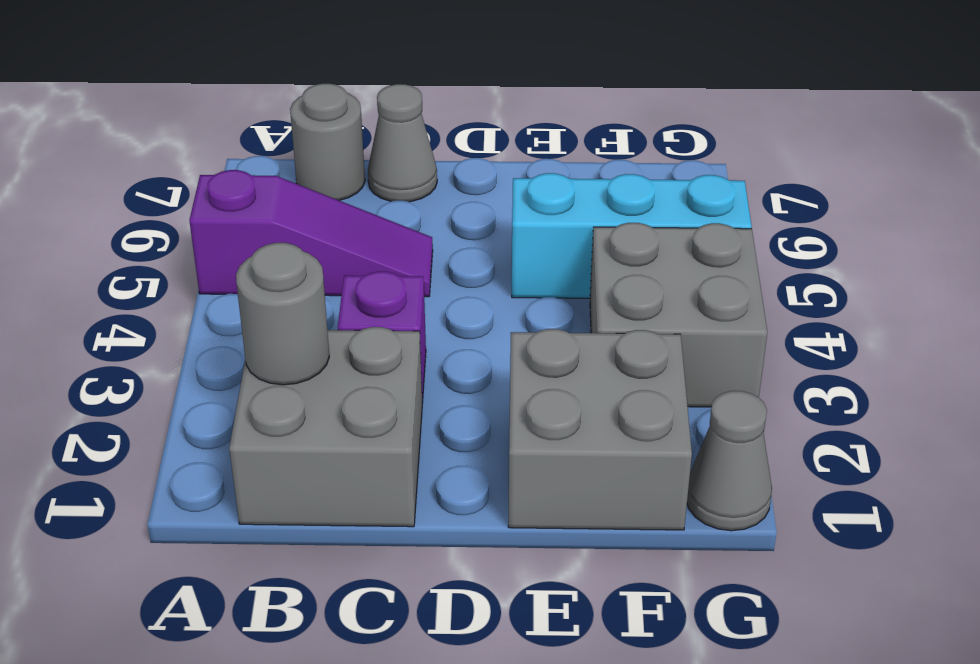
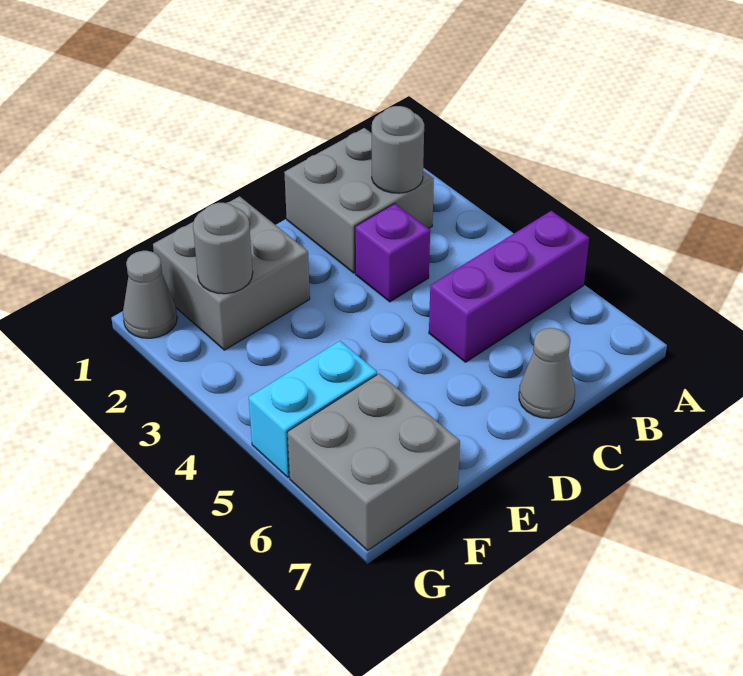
purple slope A5:C5 level 1 top A -> purple brick A5:C5 level 1
grey round brick B7 level 1 -> grey round brick F2 level 2
cyan brick E5:G5 level 1 -> cyan brick F5:G5 level 1
grey brick F3:G4 level 1 -> grey brick F6:G7 level 1

